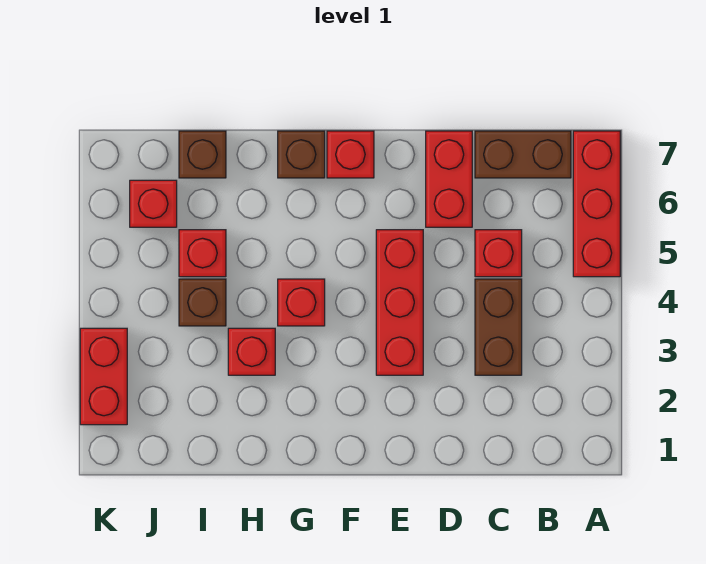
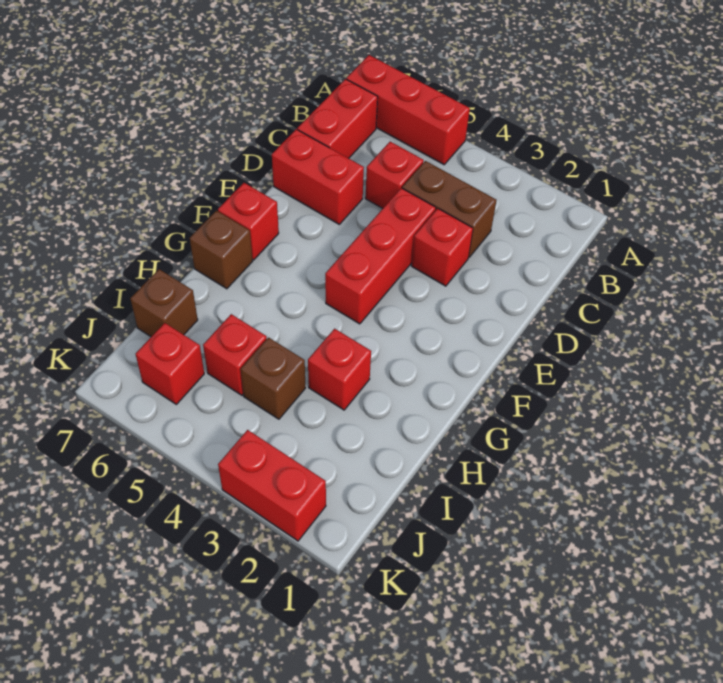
brown brick B7:C7 level 1 -> red brick B7:C7 level 1
red brick E3:E5 level 1 -> red brick D4:F4 level 1
red brick G4 level 1 -> red brick D3 level 1

